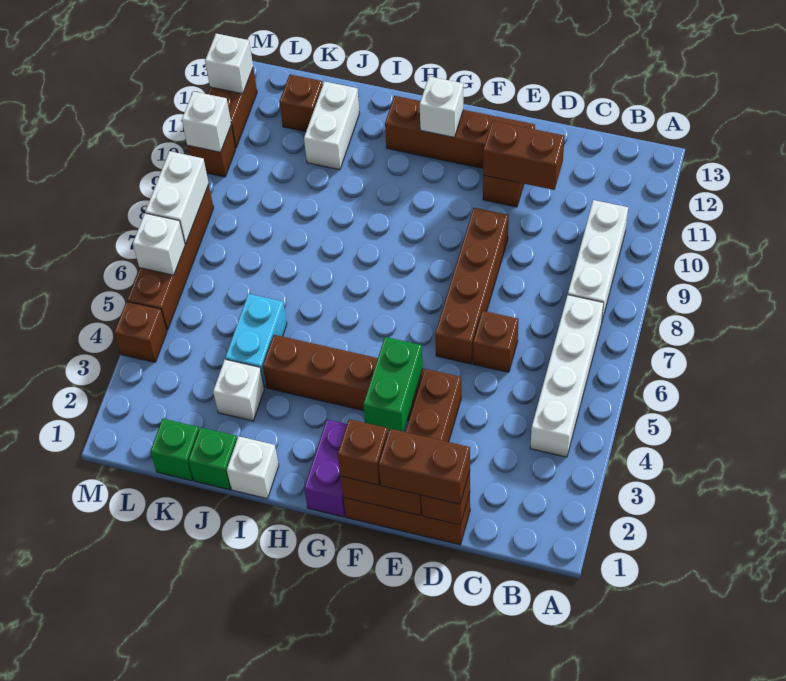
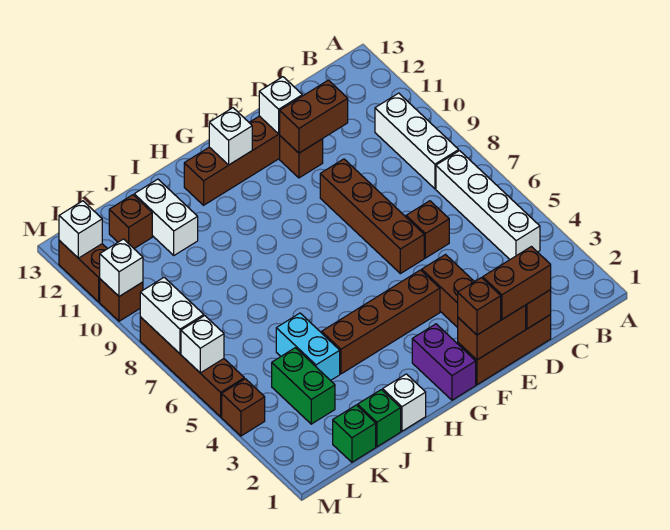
green brick F3:F4 level 2 -> green brick K3:K4 level 1
white brick J3 level 1 -> white brick E12 level 2

